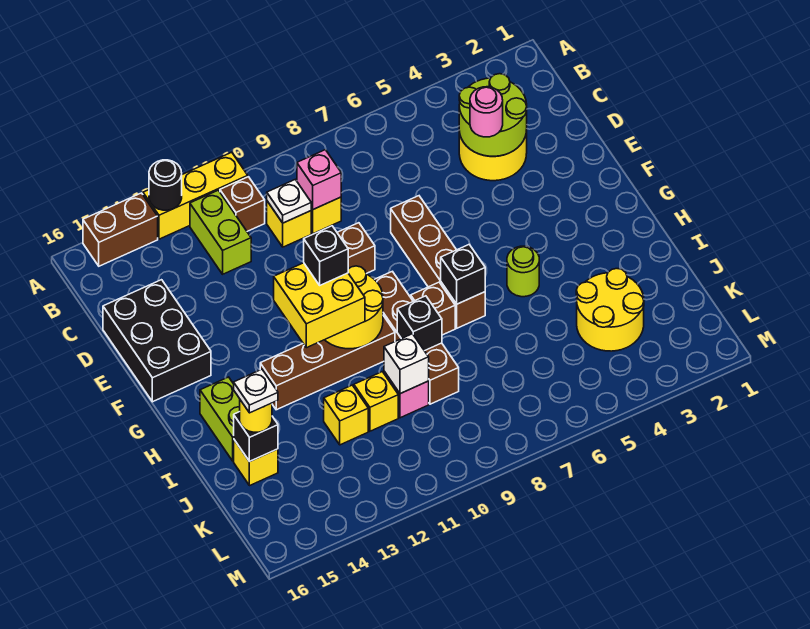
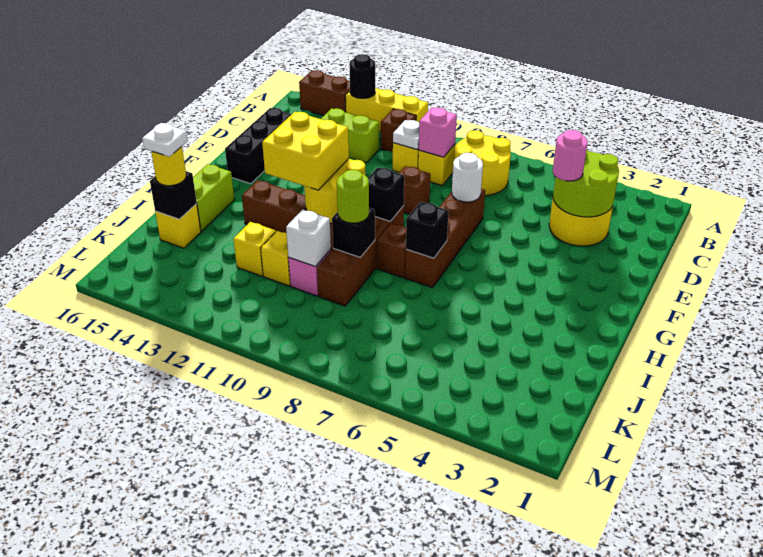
lime brick B12:C12 level 1 -> lime brick C12:C13 level 1
black brick D15:F16 level 1 -> black brick D15:F15 level 1
none -> white round brick E7 level 2
black brick G11 level 4 -> black brick G9 level 2
lime round brick H5 level 1 -> lime round brick I9 level 3
yellow round brick J3:K4 level 1 -> yellow round brick B7:C8 level 1

